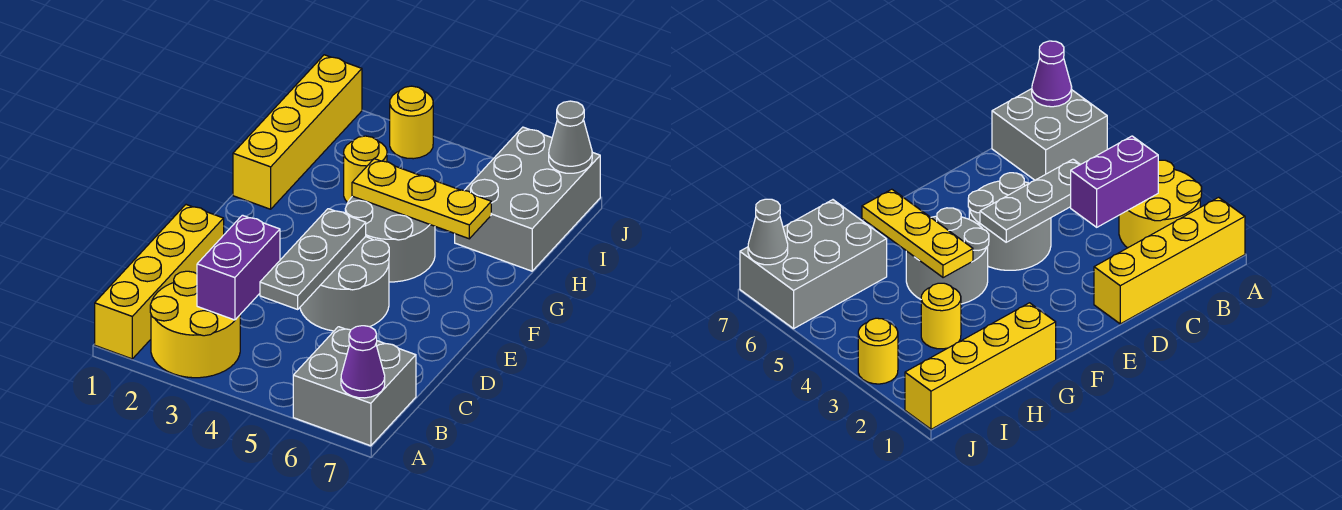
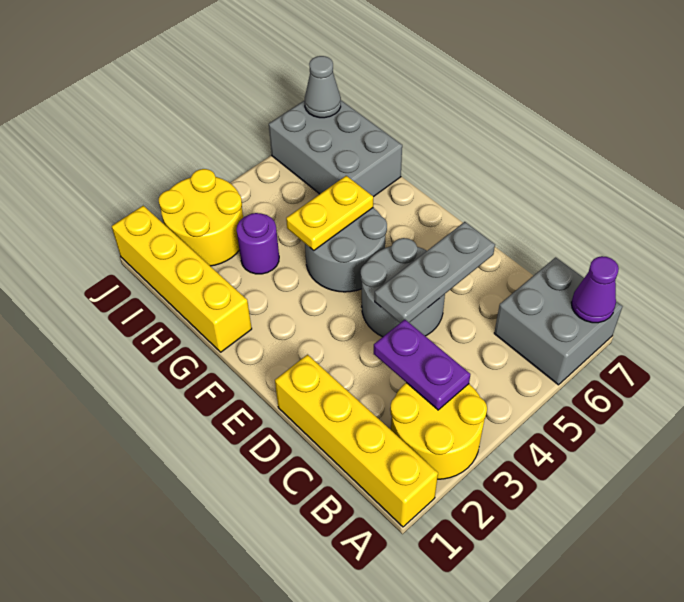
purple brick B3:C3 level 2 -> purple plate B3:C3 level 2
grey plate C4:E4 level 2 -> grey plate D4:D6 level 2
yellow plate G4:G6 level 2 -> yellow plate G4:G5 level 2
yellow round brick H3 level 1 -> purple round brick H3 level 1
yellow round brick J3 level 1 -> yellow round brick I2:J3 level 1

